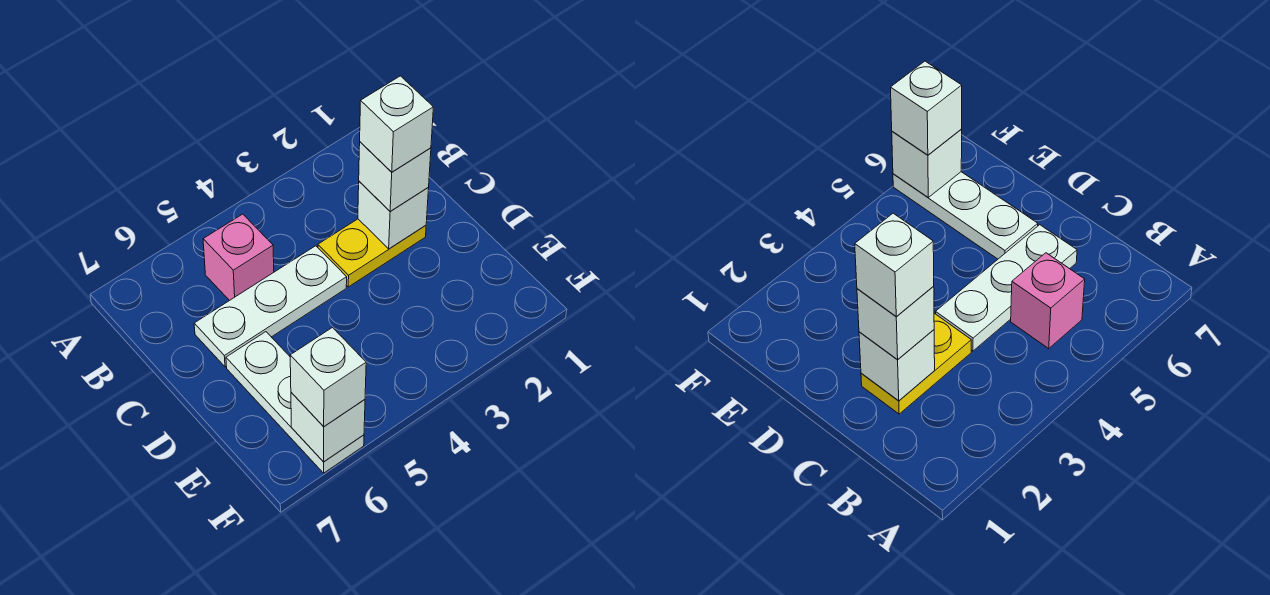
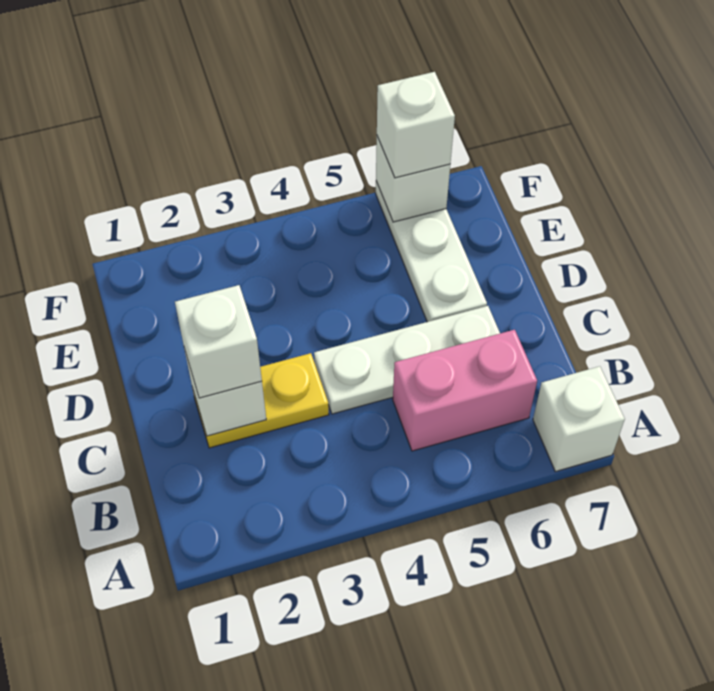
pink brick B5 level 1 -> pink brick B5:B6 level 1
white brick C2 level 4 -> white brick A7 level 1

